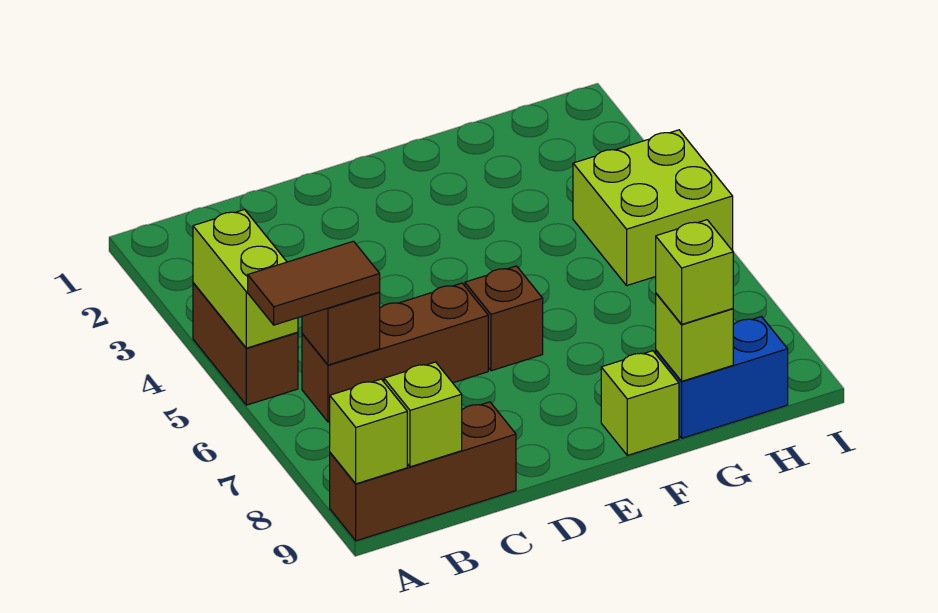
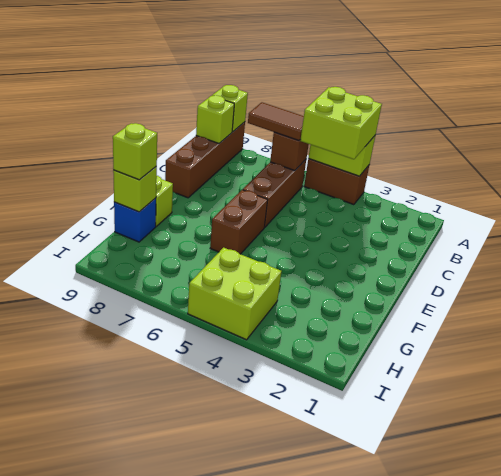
none -> lime brick A4:B5 level 3
brown tile A6:B6 level 3 -> brown tile B6:B7 level 3
brown brick A9:C9 level 1 -> brown brick A9:D9 level 1
brown brick E6 level 1 -> brown brick E6:F6 level 1
blue brick G9:H9 level 1 -> blue brick G9 level 1

